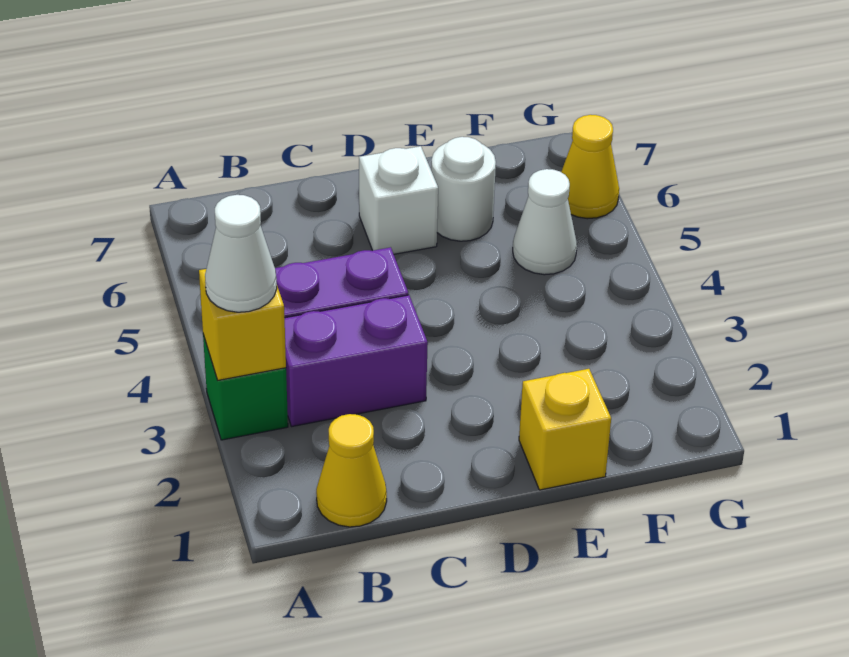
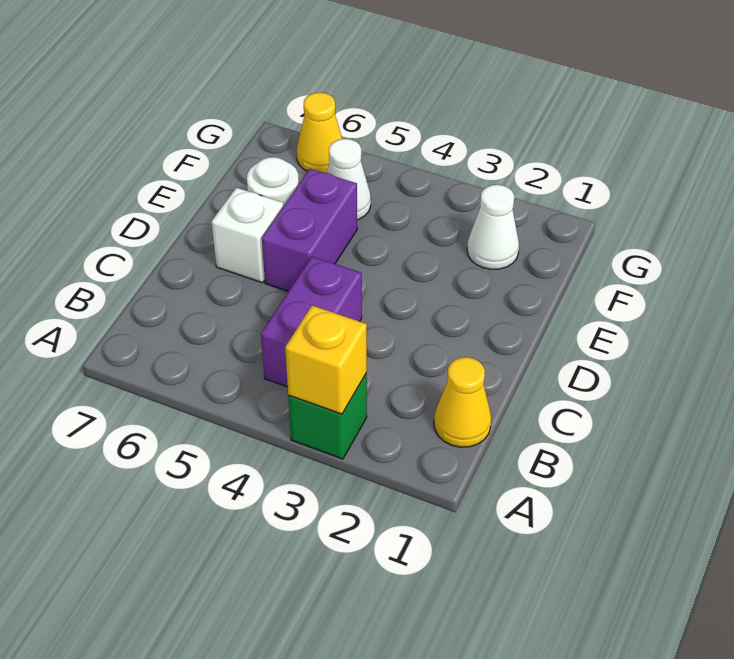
white cone A3 level 3 -> white cone F2 level 1
purple brick B3:C3 level 1 -> purple brick D5:E5 level 1
yellow brick E1 level 1 -> none

